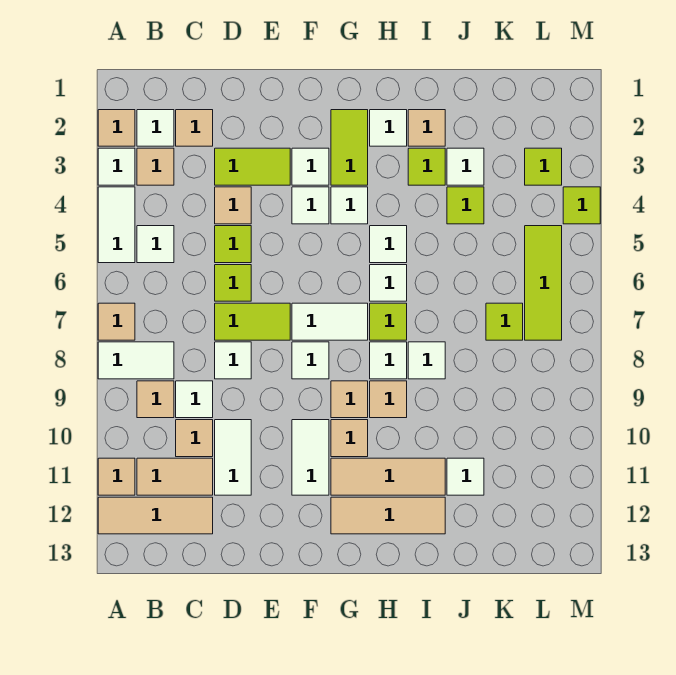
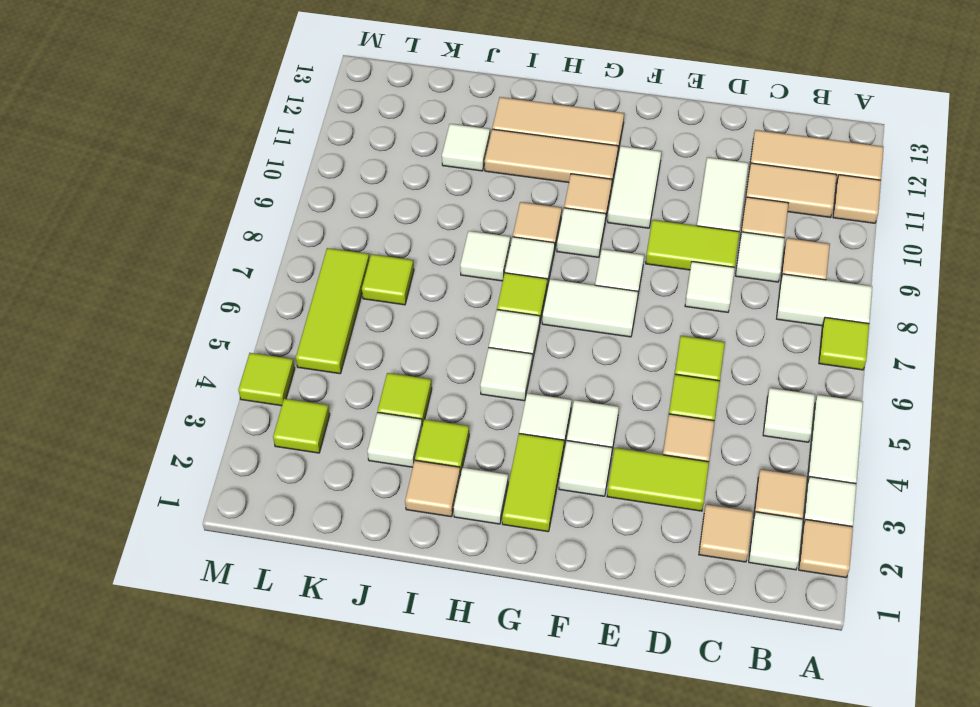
tan tile A7 level 1 -> lime tile A7 level 1
lime tile D7:E7 level 1 -> lime tile D9:E9 level 1
tan tile G9 level 1 -> white tile G9 level 1

